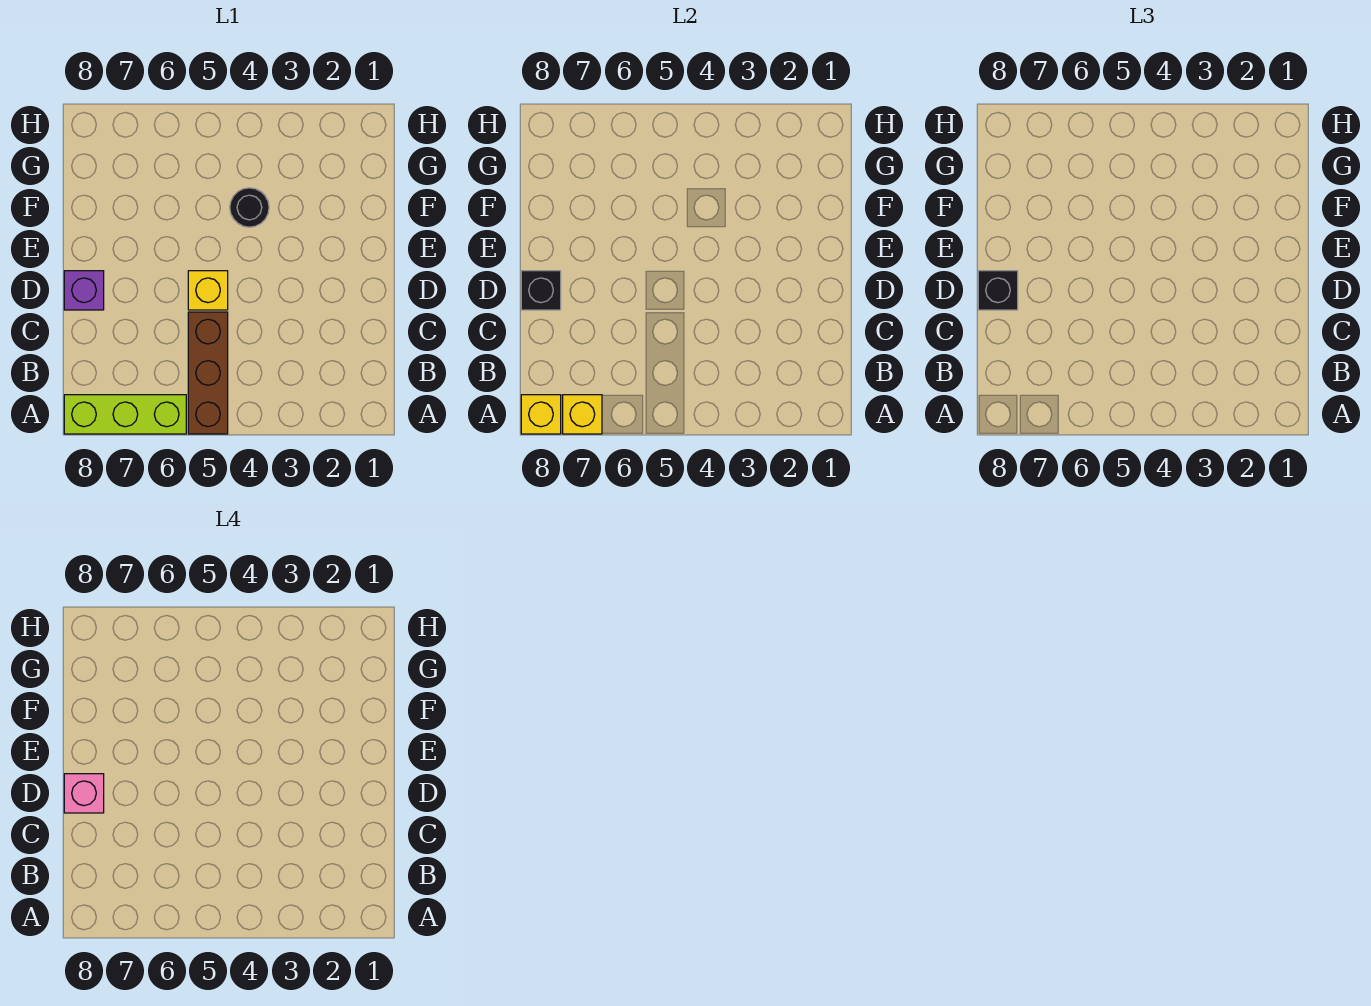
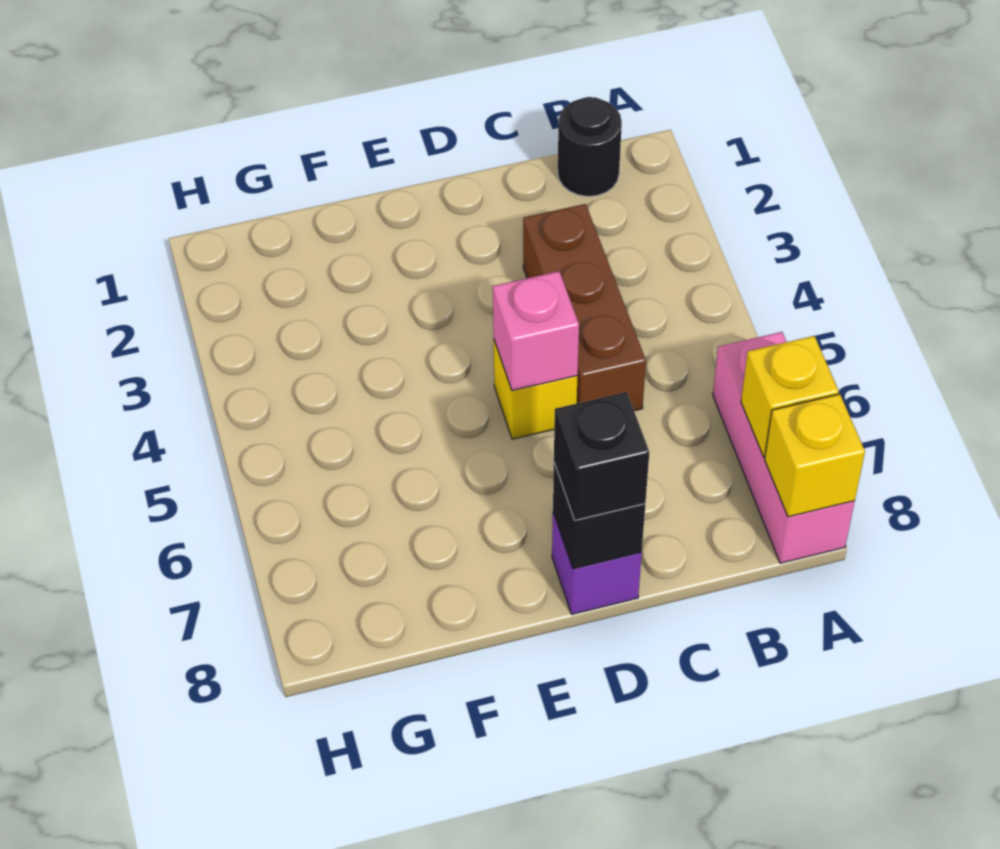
brown brick A5:C5 level 1 -> brown brick C3:C5 level 1
lime brick A6:A8 level 1 -> pink brick A6:A8 level 1
pink brick D8 level 4 -> pink brick D5 level 2
black round brick F4 level 1 -> black round brick B1 level 1

